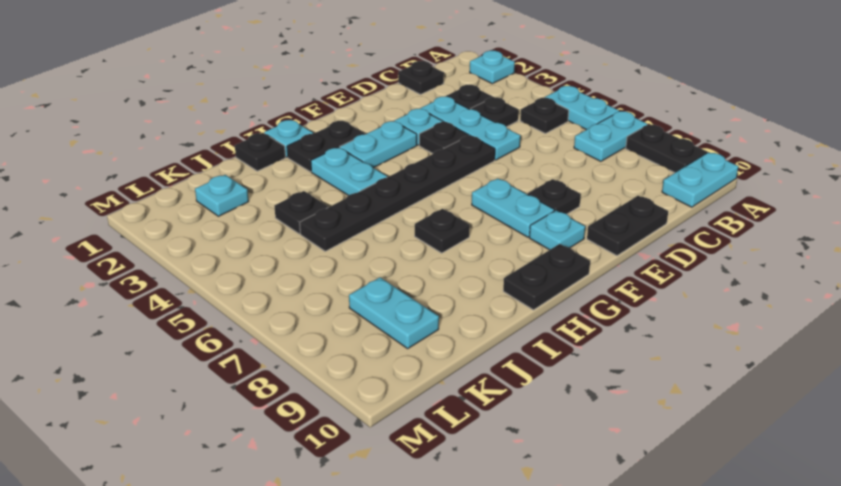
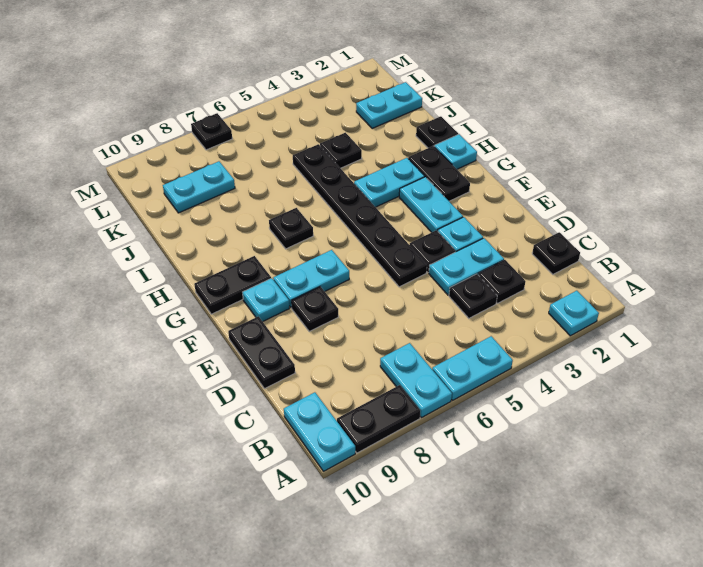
black plate B5 level 1 -> black plate M7 level 1
cyan plate D3:D5 level 1 -> cyan plate D3:D4 level 1
black plate G10:H10 level 1 -> black plate G9:G10 level 1
cyan plate K2 level 1 -> cyan plate K1:K2 level 1

